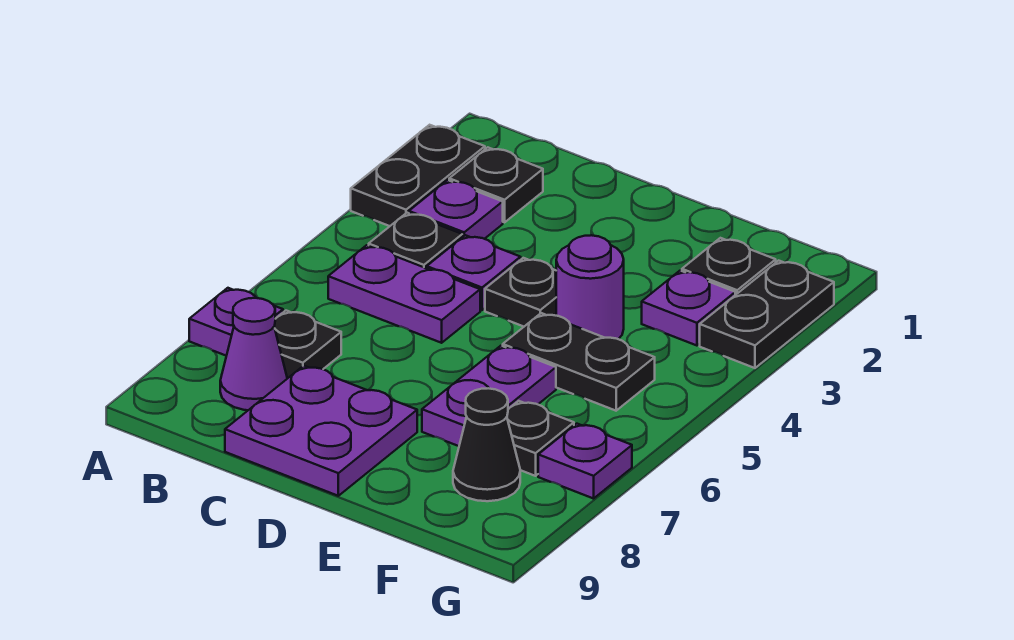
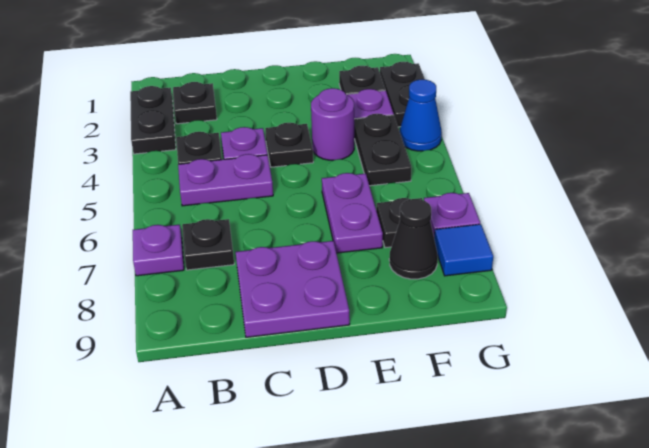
purple plate B3 level 1 -> none
purple cone B8 level 1 -> none
black plate E5:F5 level 1 -> black plate F4:F5 level 1
none -> blue cone G4 level 1
none -> blue tile G8 level 1

